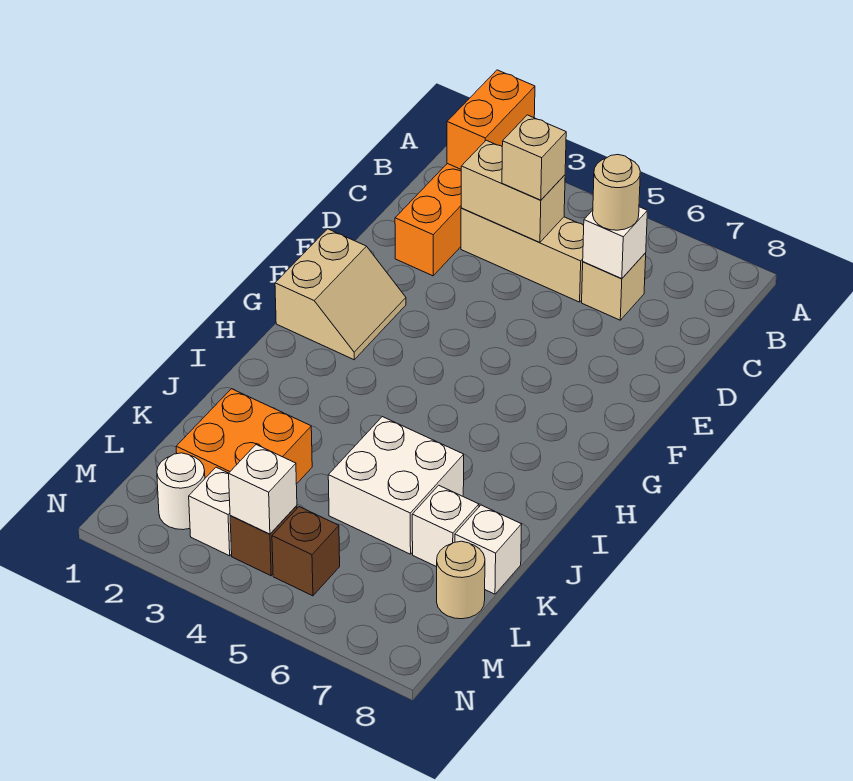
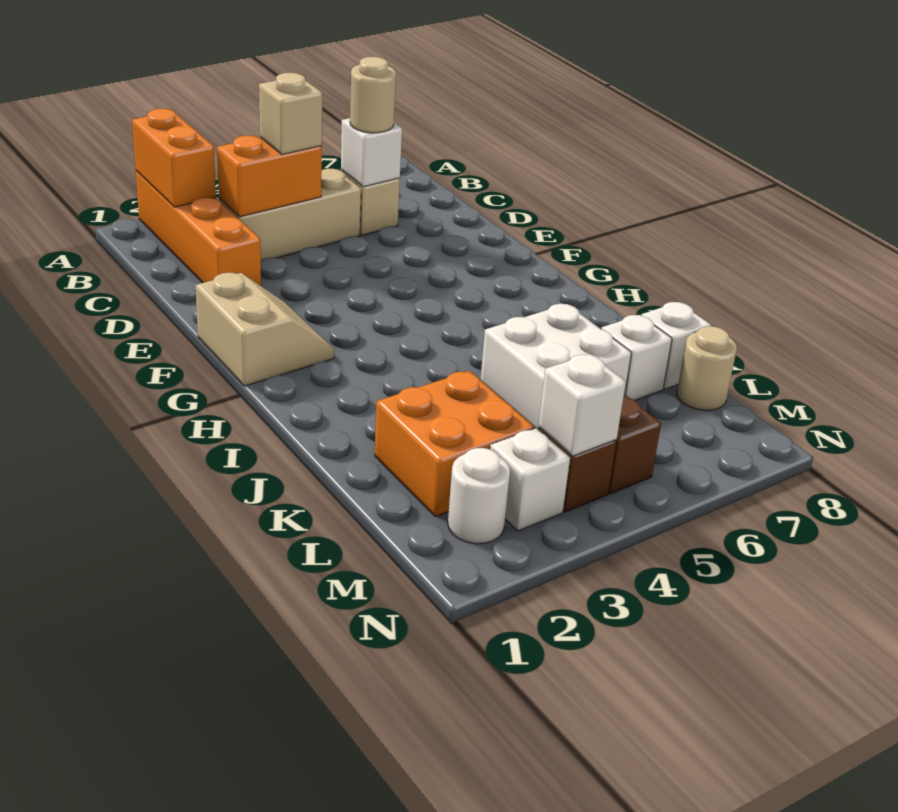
tan brick C3:C4 level 2 -> orange brick C3:C4 level 2

